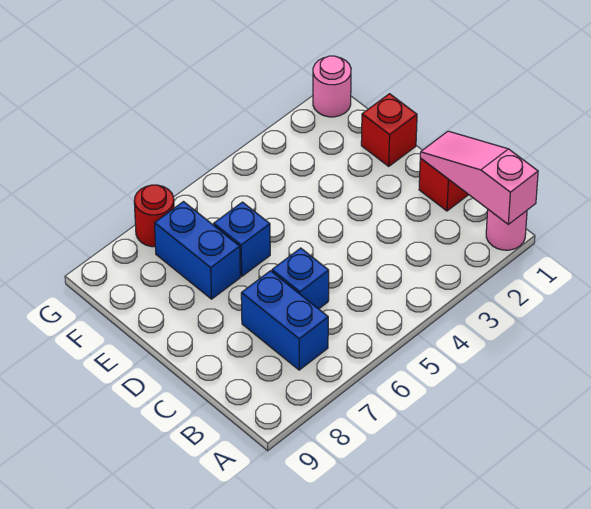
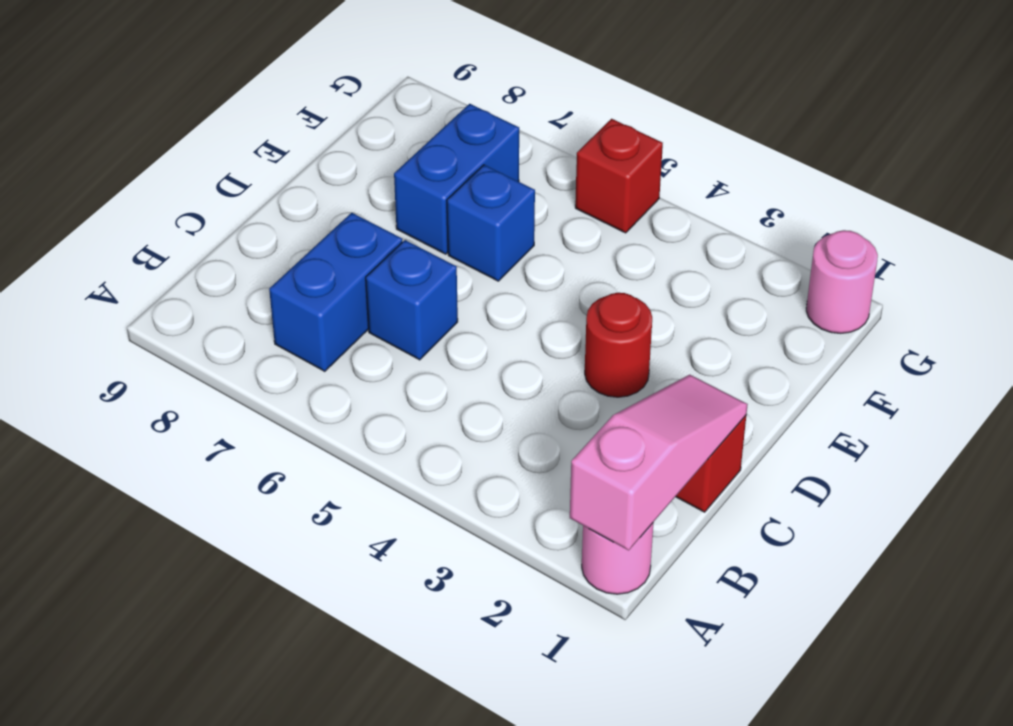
red brick E1 level 1 -> red brick G5 level 1
red round brick G7 level 1 -> red round brick D3 level 1

